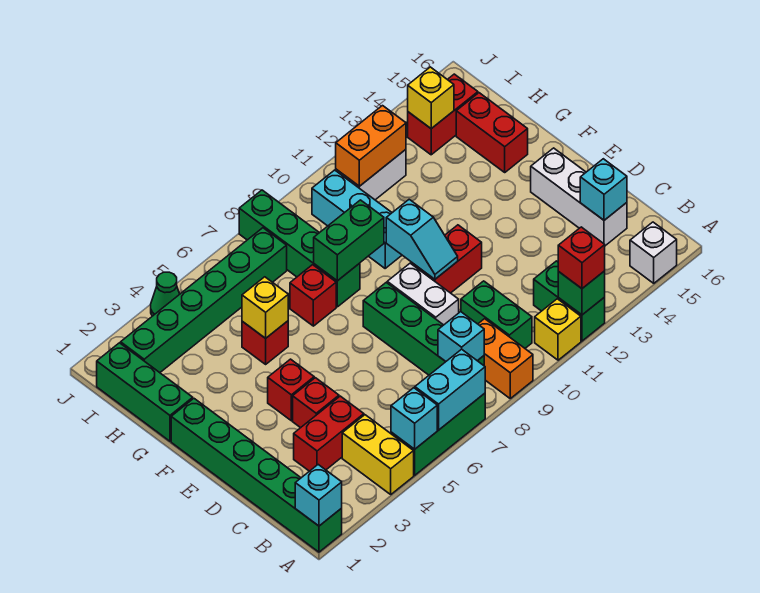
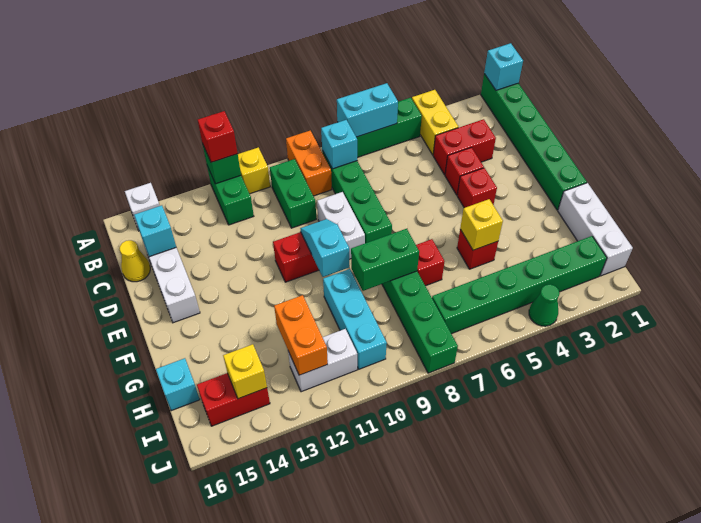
cyan brick A5 level 2 -> cyan brick H16 level 1
none -> yellow cone C16 level 1
green brick G1:I1 level 1 -> white brick G1:I1 level 1
red brick G15:H15 level 1 -> none
orange brick I11:I12 level 2 -> orange brick H12:I12 level 2

